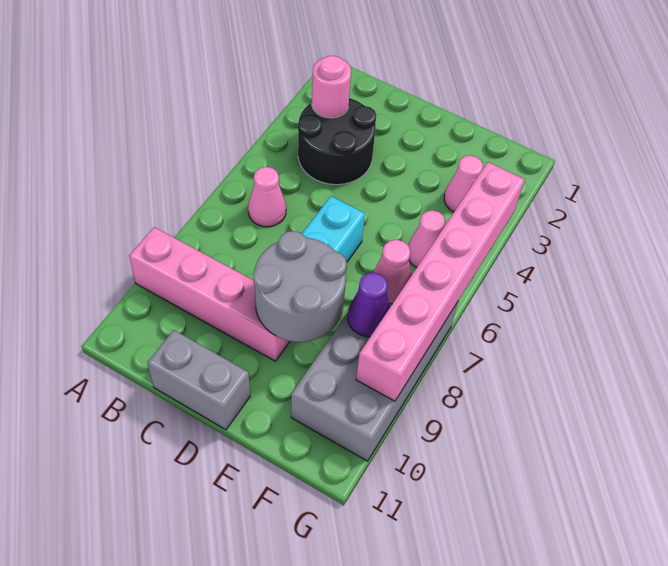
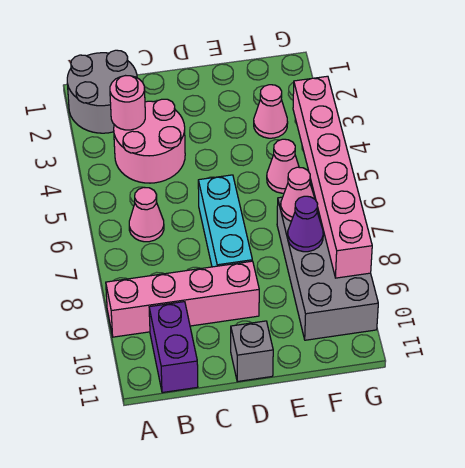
black round brick B3:C4 level 1 -> pink round brick B3:C4 level 1
none -> purple brick B10:B11 level 1
grey brick C11:D11 level 1 -> grey brick D11 level 1
grey round brick D8:E9 level 2 -> grey round brick A1:B2 level 1

